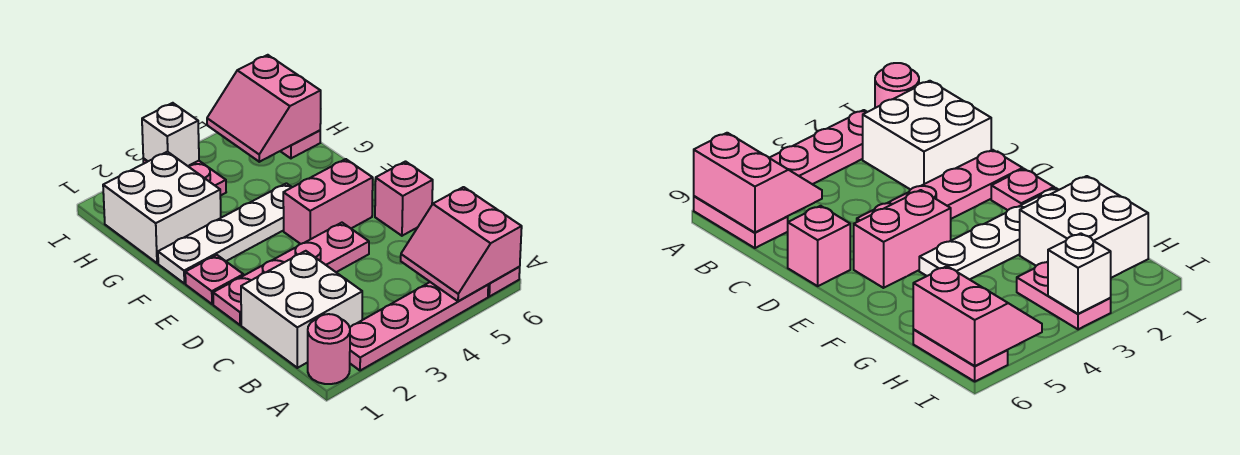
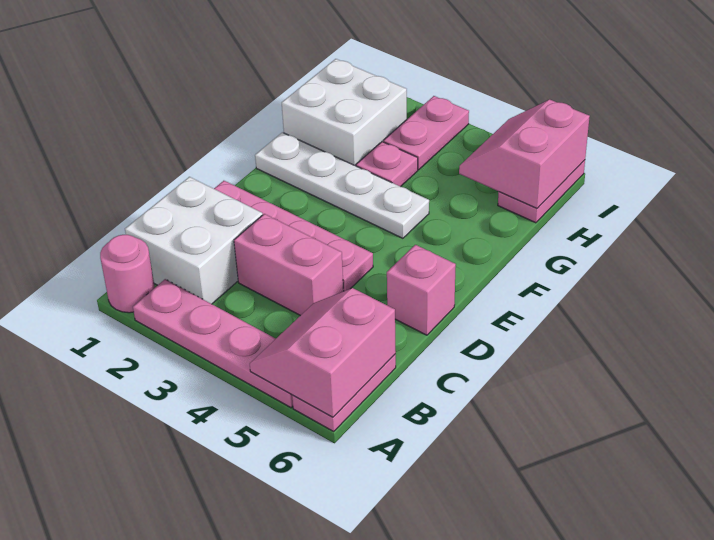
pink plate E1 level 1 -> pink plate G3 level 1
pink brick E4:E5 level 1 -> pink brick C3:C4 level 1
white brick I3 level 2 -> none

